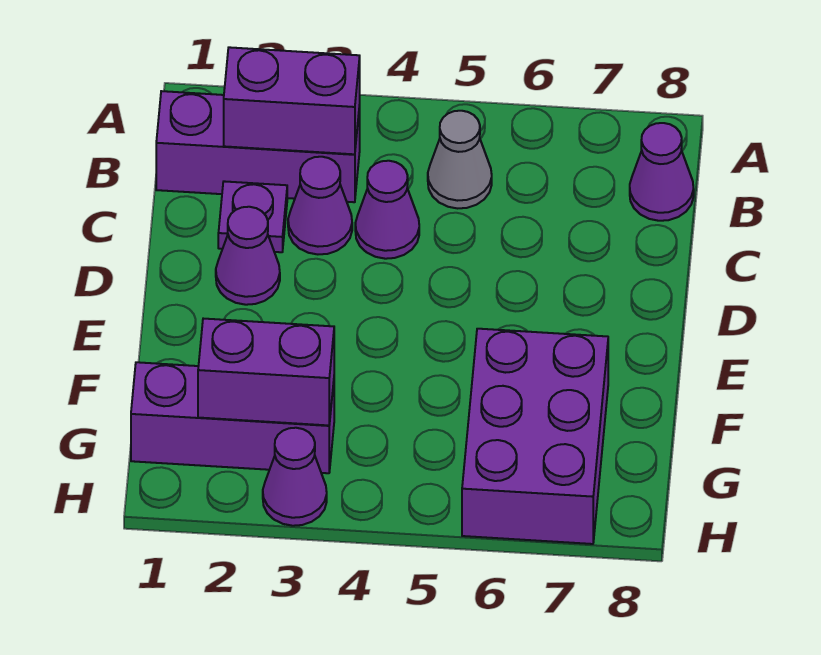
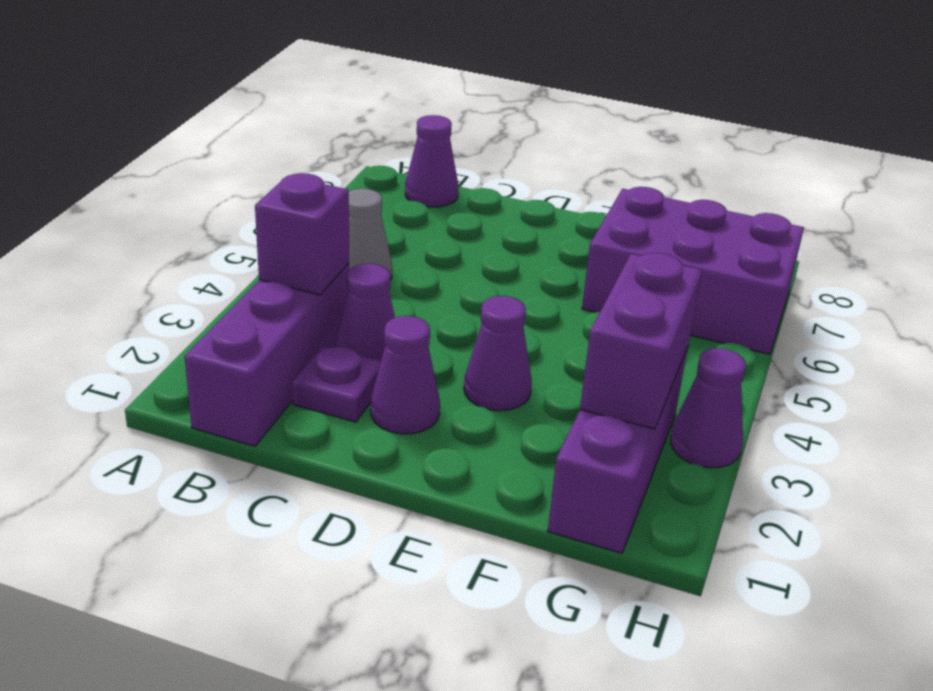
purple brick B2:B3 level 2 -> purple brick B3 level 2
purple cone C4 level 1 -> purple cone E3 level 1

